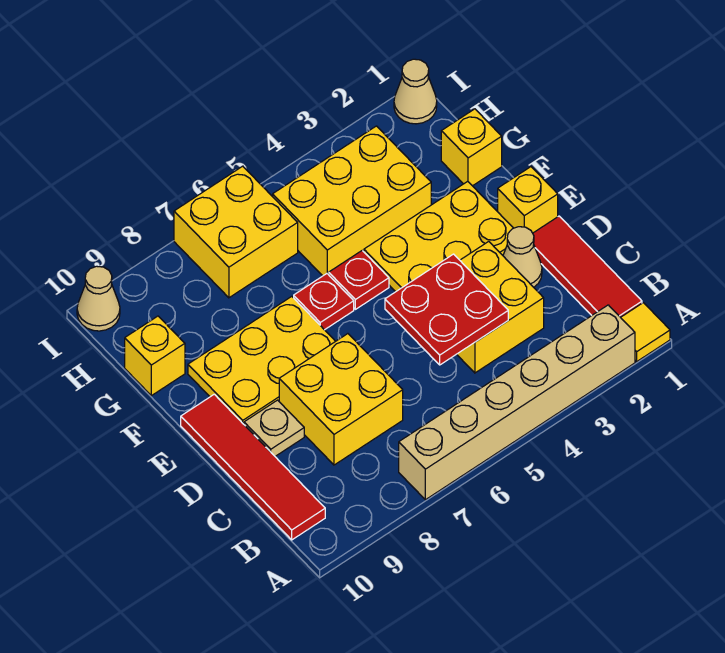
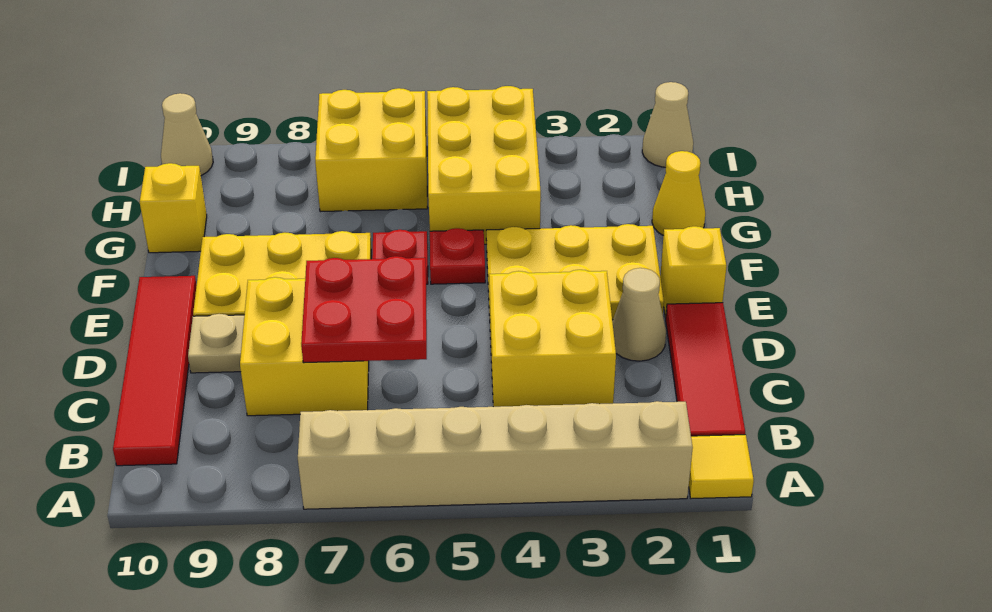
red plate C4:D5 level 2 -> red plate C6:D7 level 2
yellow brick G1 level 1 -> yellow cone G1 level 1
yellow brick G3:H5 level 1 -> yellow brick G4:I5 level 1

